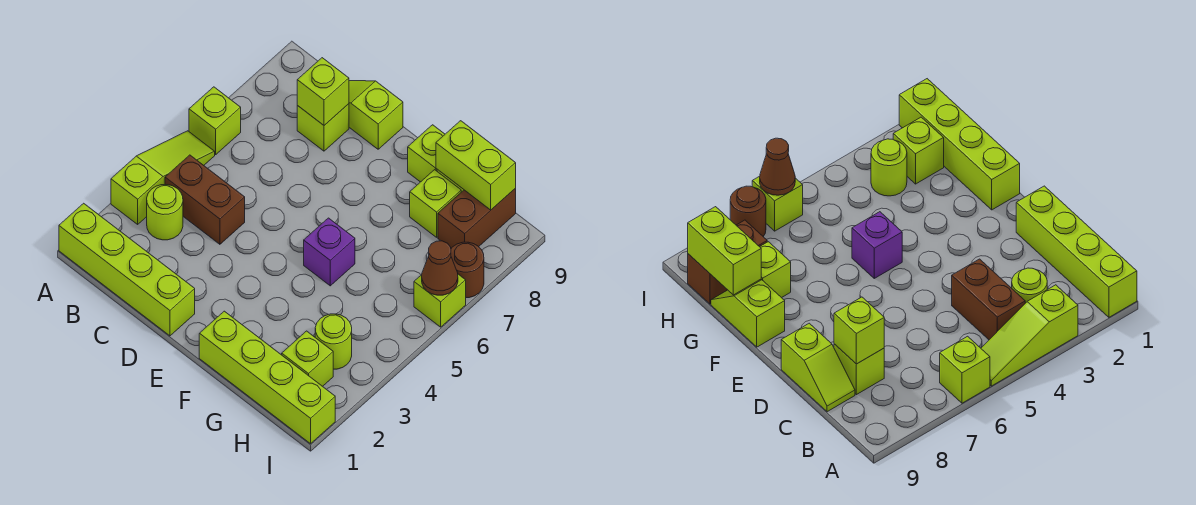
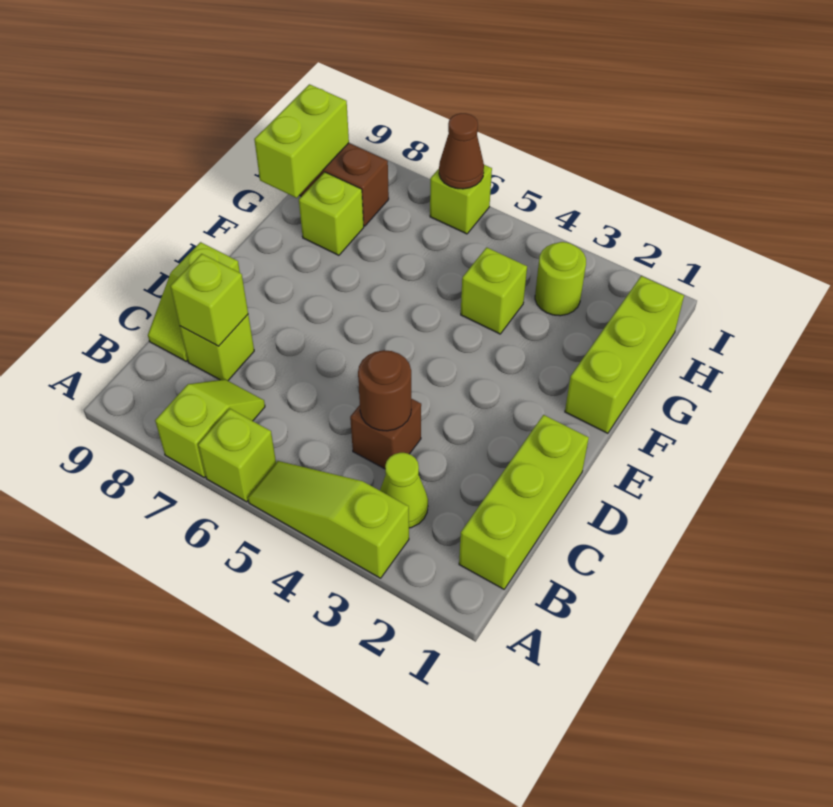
lime brick A1:D1 level 1 -> lime brick B1:D1 level 1
lime round brick B3 level 1 -> lime cone B3 level 1
brown brick B4:C4 level 1 -> brown brick C4 level 1
lime brick F1:I1 level 1 -> lime brick F1:H1 level 1
purple brick F5 level 1 -> none
lime slope F9:G9 level 1 top F -> lime slope A7:B7 level 1 top A
lime brick H2 level 1 -> lime brick G4 level 1
brown round brick I7 level 1 -> brown round brick C4 level 2

